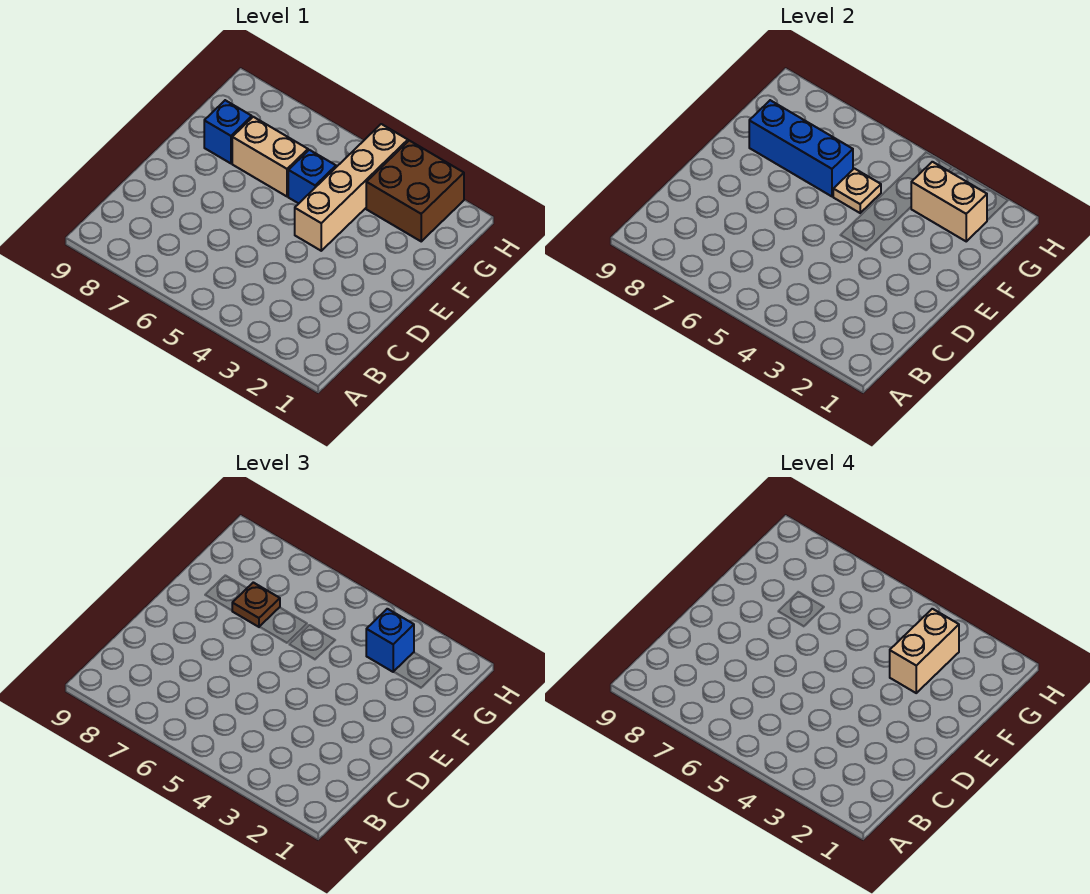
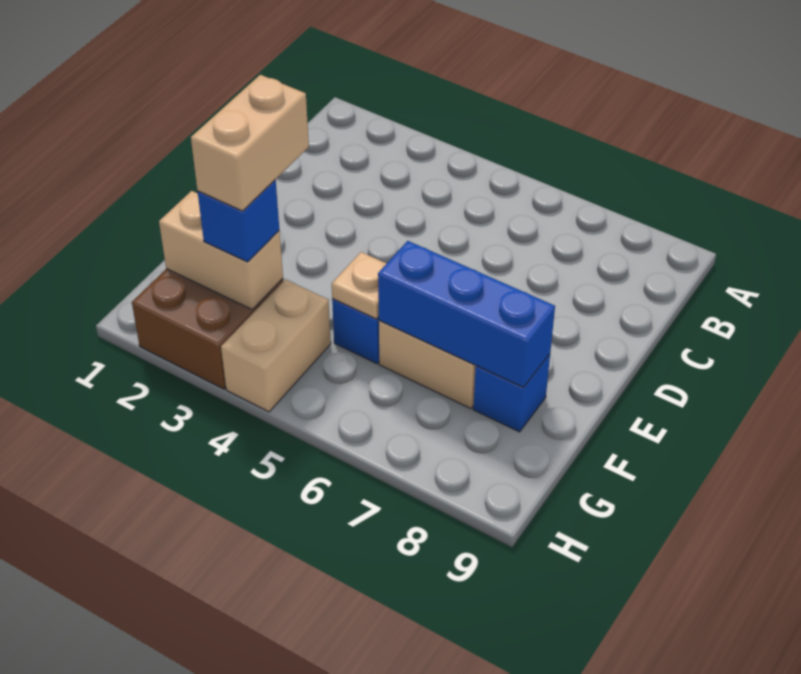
tan brick E4:H4 level 1 -> tan brick G4:H4 level 1
brown plate F7 level 3 -> none

